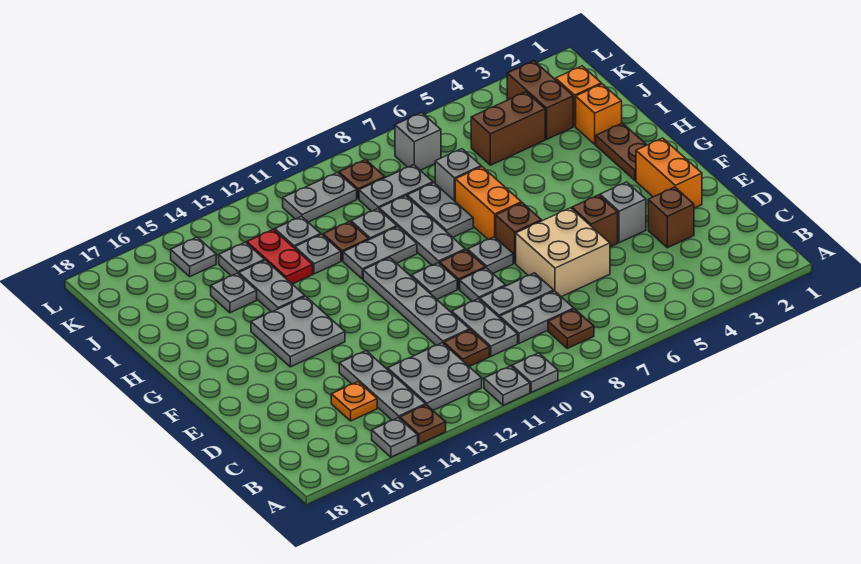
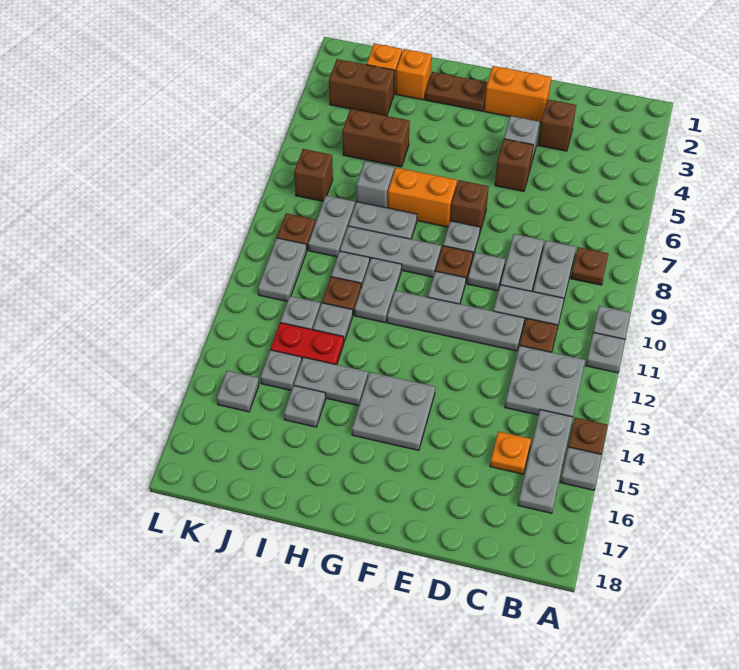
grey plate B14:D14 level 1 -> grey plate B14:B16 level 1
tan brick D6:E7 level 1 -> none
brown brick J4:J5 level 1 -> brown brick I5:J5 level 1
grey brick K7 level 1 -> brown brick K7 level 1

